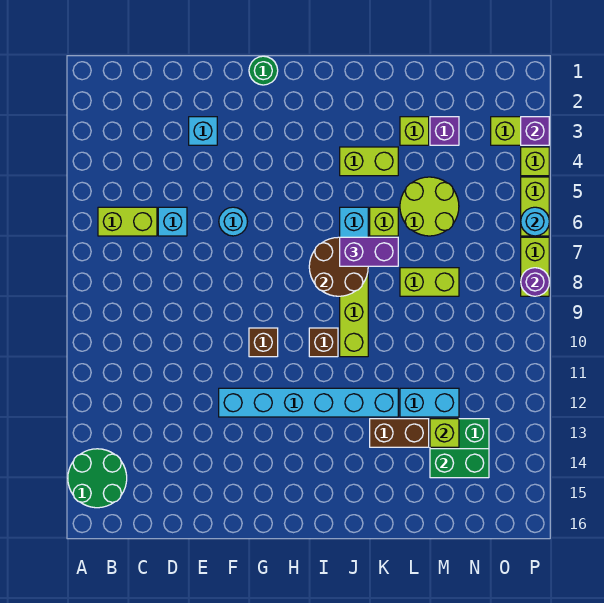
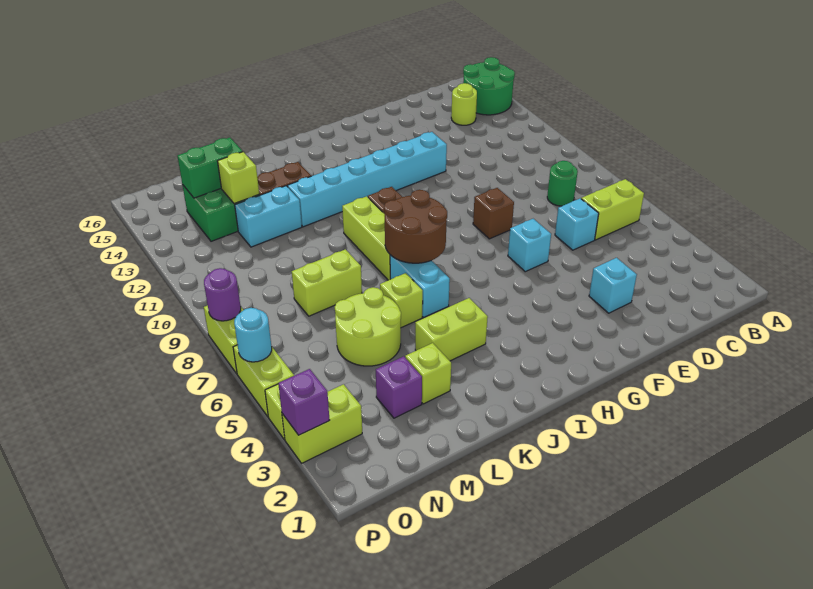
none -> lime round brick C14 level 1
cyan round brick F6 level 1 -> cyan brick F6 level 1
green round brick G1 level 1 -> green round brick C8 level 1
brown brick G10 level 1 -> brown brick F8 level 1
purple brick J7:K7 level 3 -> none

